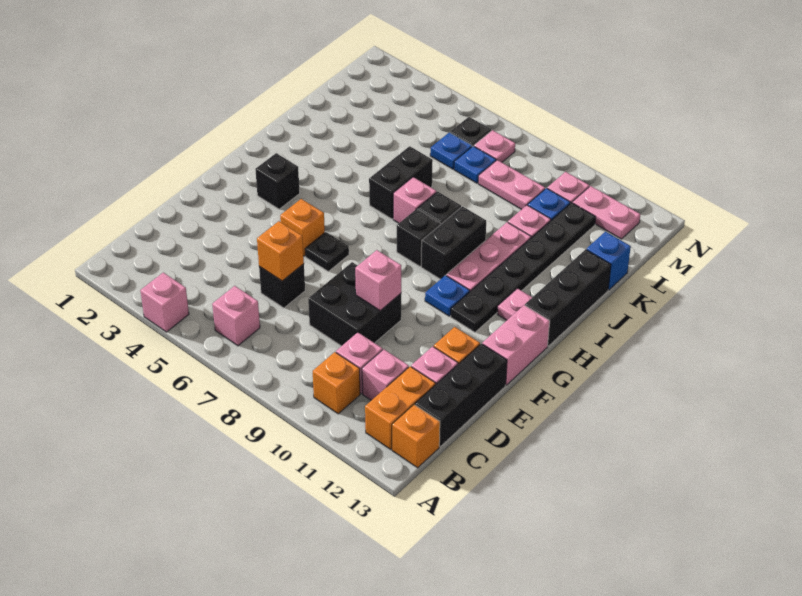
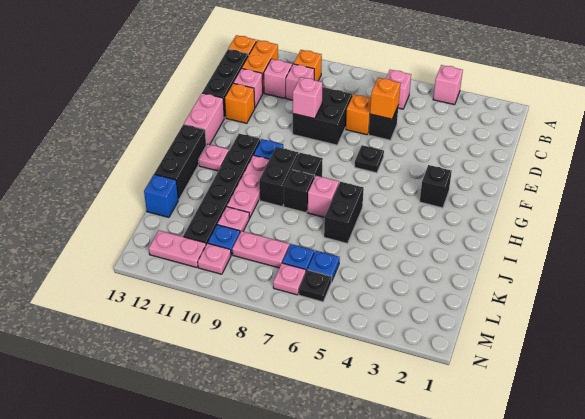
orange brick F5 level 1 -> orange brick D7 level 1

